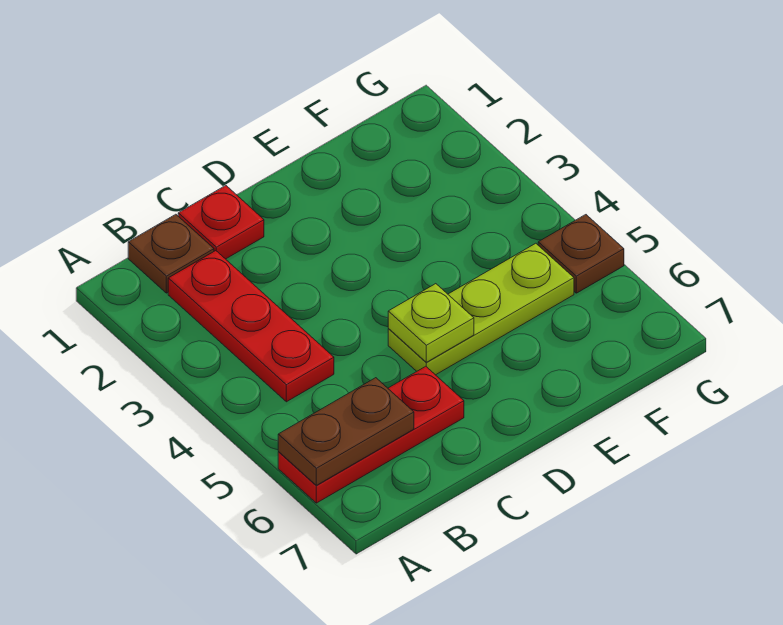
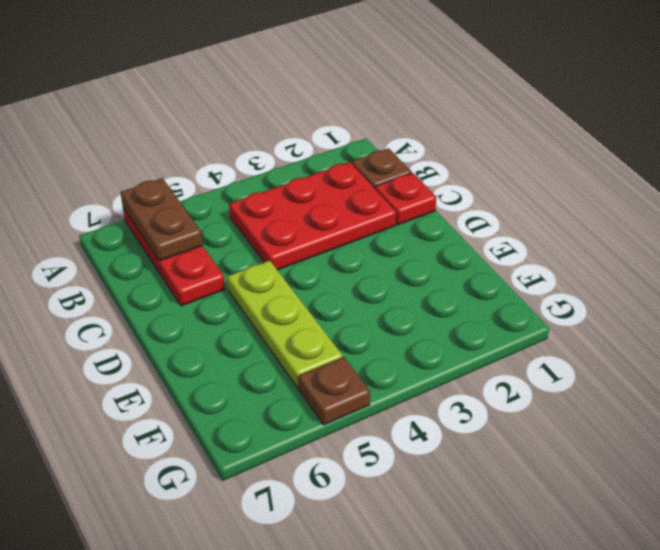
red plate B2:B4 level 1 -> red plate B2:C4 level 1
lime plate D5 level 2 -> none

